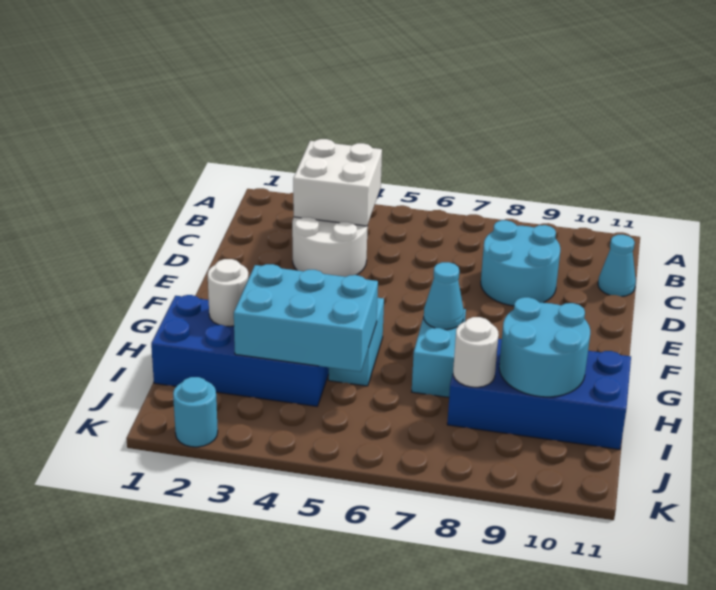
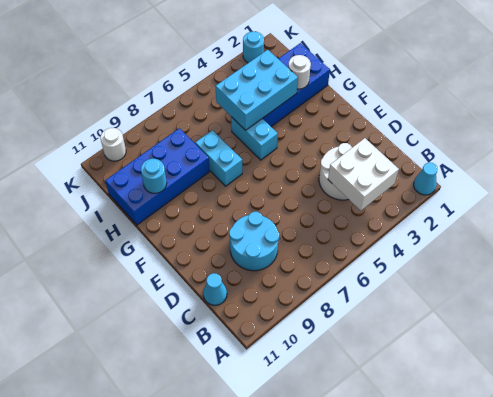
cyan cone G7 level 2 -> cyan cone A1 level 1
cyan round brick H9:I10 level 2 -> cyan round brick H10 level 2
white round brick I8 level 2 -> white round brick K10 level 1

